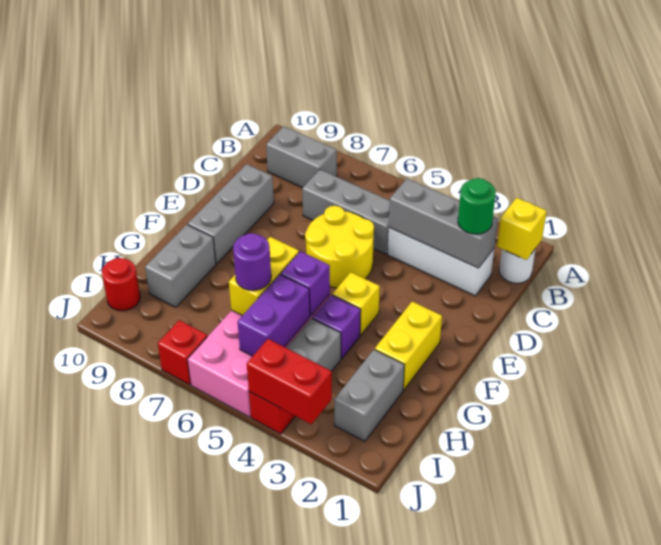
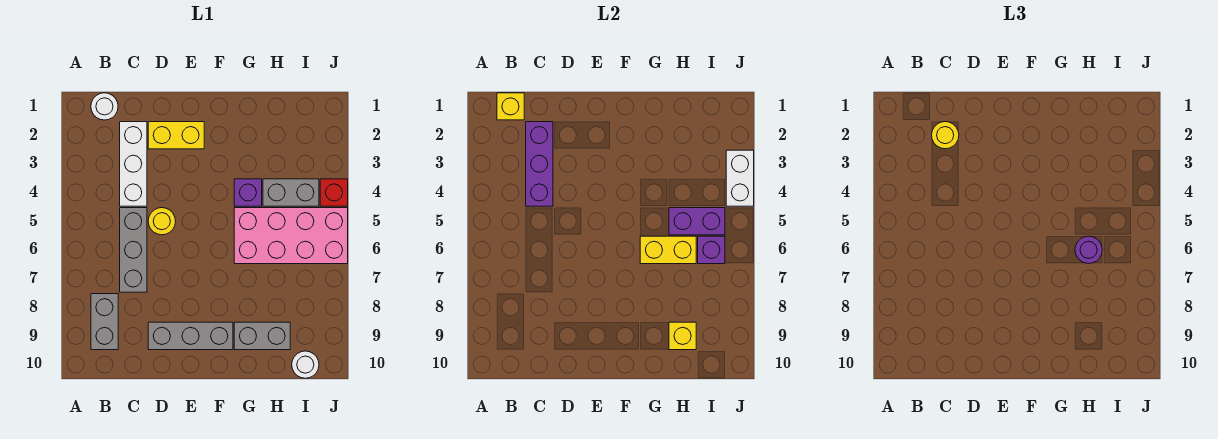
grey brick C2:C4 level 2 -> purple brick C2:C4 level 2
green round brick C2 level 3 -> yellow round brick C2 level 3
yellow round brick D5:E6 level 1 -> yellow round brick D5 level 1
yellow brick F2:G2 level 1 -> yellow brick D2:E2 level 1
yellow brick F4 level 1 -> yellow brick H9 level 2
purple brick G5 level 2 -> purple brick I6 level 2
grey brick H2:I2 level 1 -> none
red round brick I10 level 1 -> white round brick I10 level 1
red brick J3:J4 level 2 -> white brick J3:J4 level 2
red brick J7 level 1 -> none

